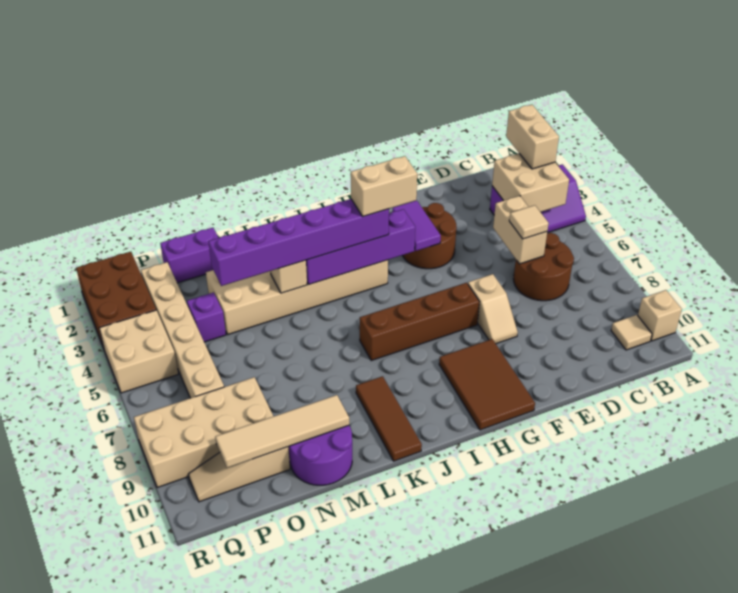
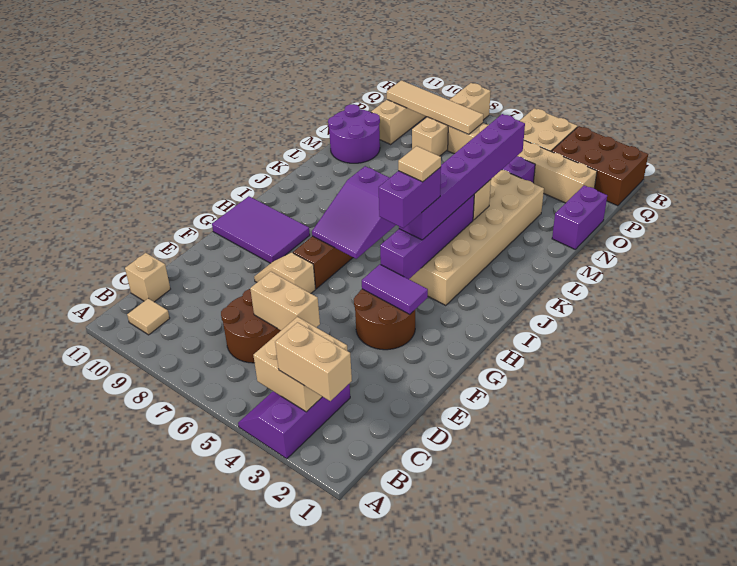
tan brick A10 level 1 -> tan brick C11 level 1
tan tile D6 level 3 -> tan tile I4 level 5
brown tile G9:H11 level 1 -> purple tile G9:H11 level 1
tan brick H4:I4 level 4 -> purple brick H4:I4 level 4
none -> purple slope H6:J7 level 2 top J
brown tile K9:K11 level 1 -> none
tan tile M10:P10 level 2 -> tan tile P7:P10 level 2
tan brick O8:R9 level 1 -> tan brick O8:R8 level 1

